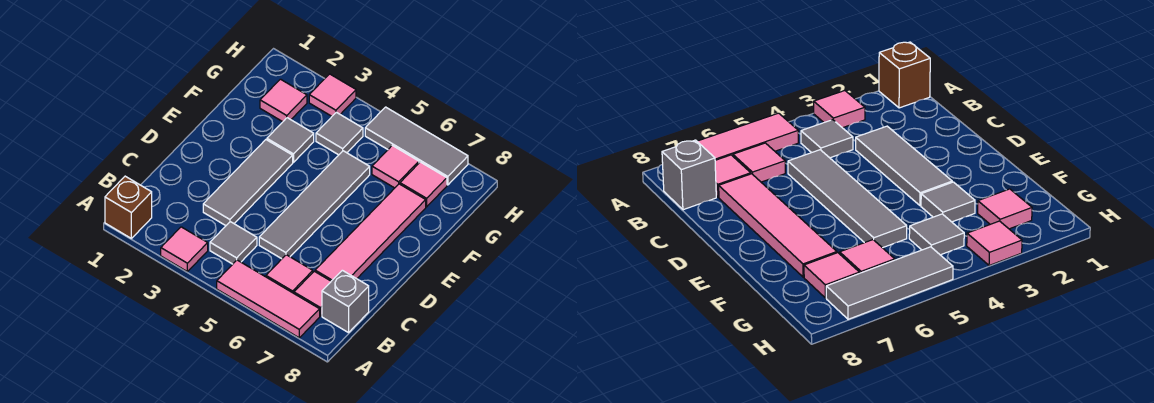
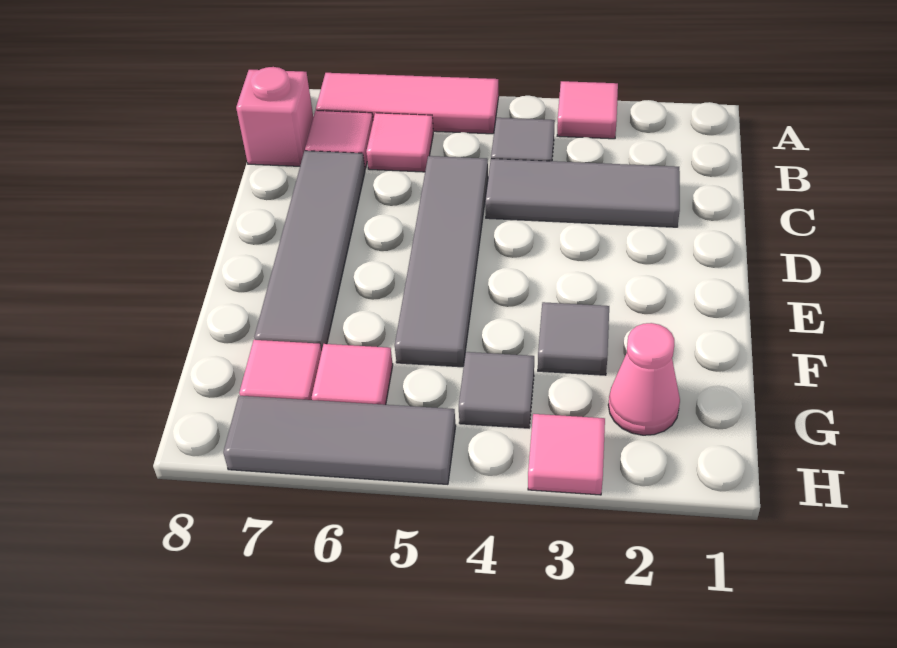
brown brick A1 level 1 -> none
grey brick B8 level 1 -> pink brick B8 level 1
grey tile C3:E3 level 1 -> grey tile C2:C4 level 1
pink tile C7:F7 level 1 -> grey tile C7:F7 level 1
pink tile G2 level 1 -> pink cone G2 level 1

